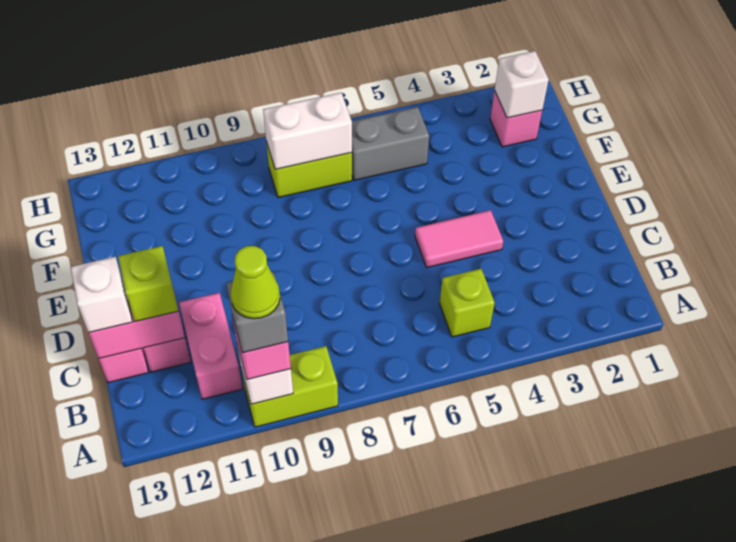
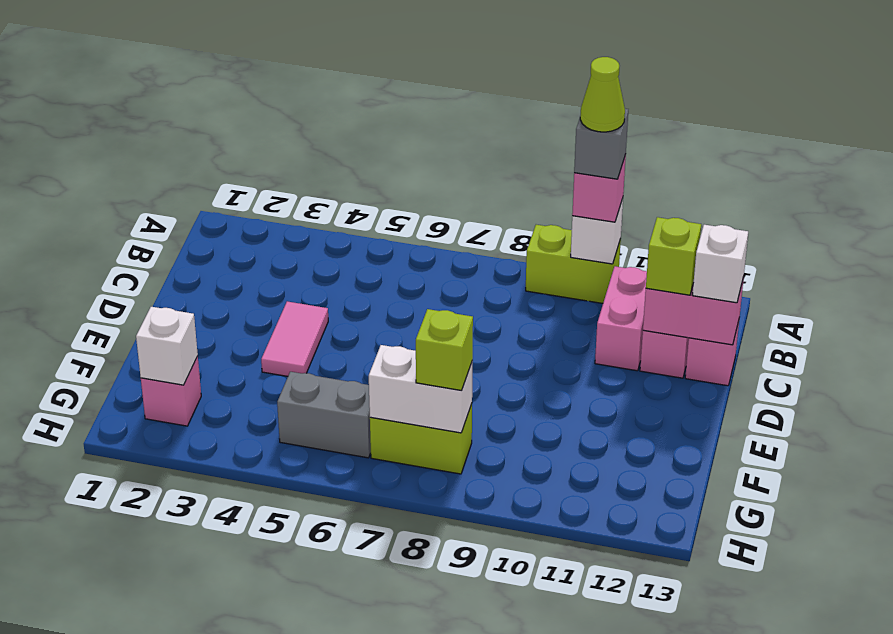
lime brick B5 level 1 -> lime brick G8 level 3
pink tile D4:D5 level 1 -> pink tile D4:E4 level 1

